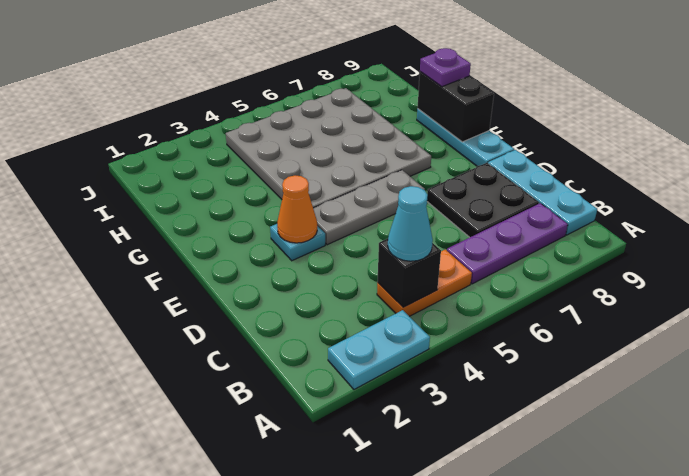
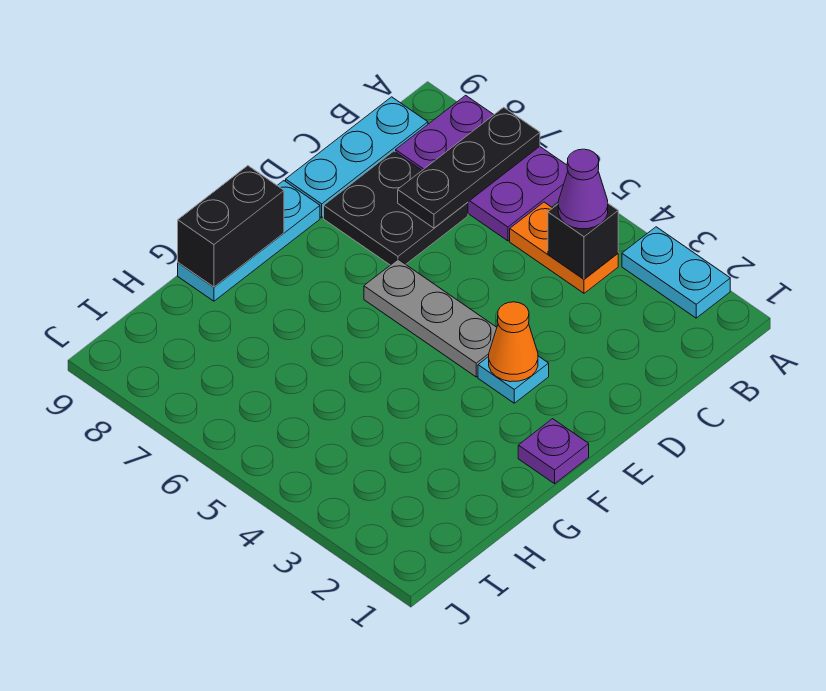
none -> black plate A7:C7 level 2
cyan cone B4 level 3 -> purple cone B4 level 3
purple plate B6:B8 level 1 -> purple plate A6:B8 level 1
grey plate F4:I7 level 1 -> none
purple plate G9 level 3 -> purple plate F1 level 1

